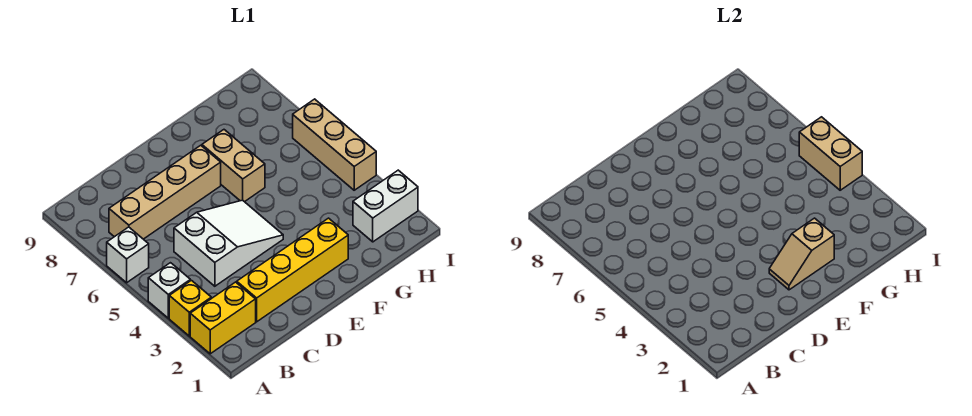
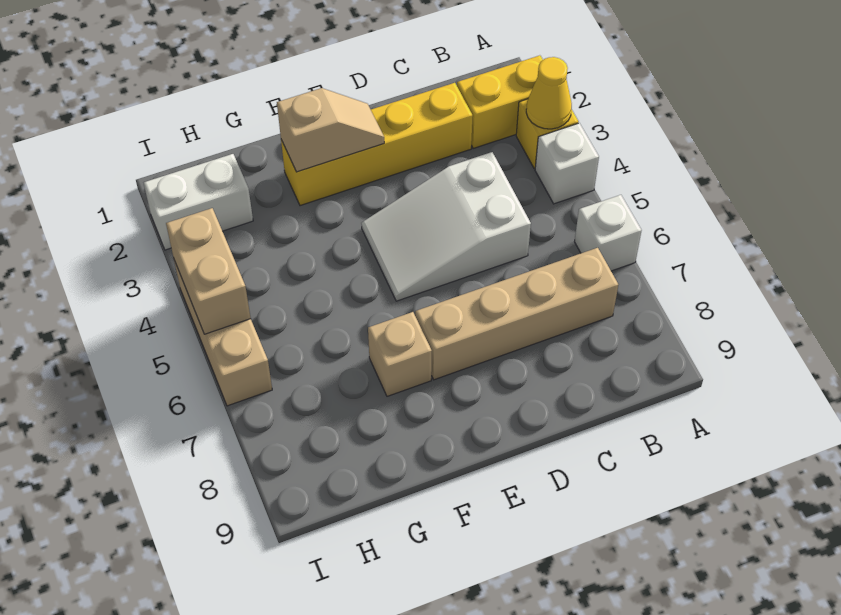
none -> yellow cone A3 level 2
tan brick F6:F7 level 1 -> tan brick F7 level 1

